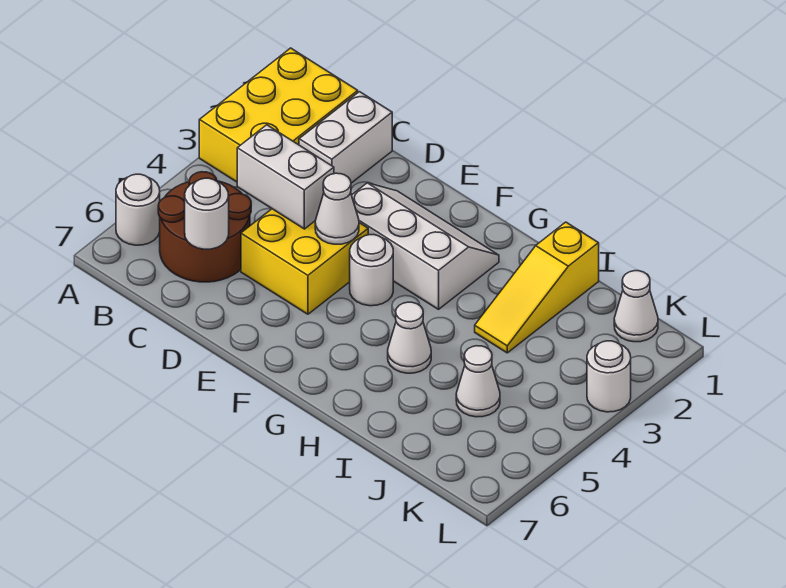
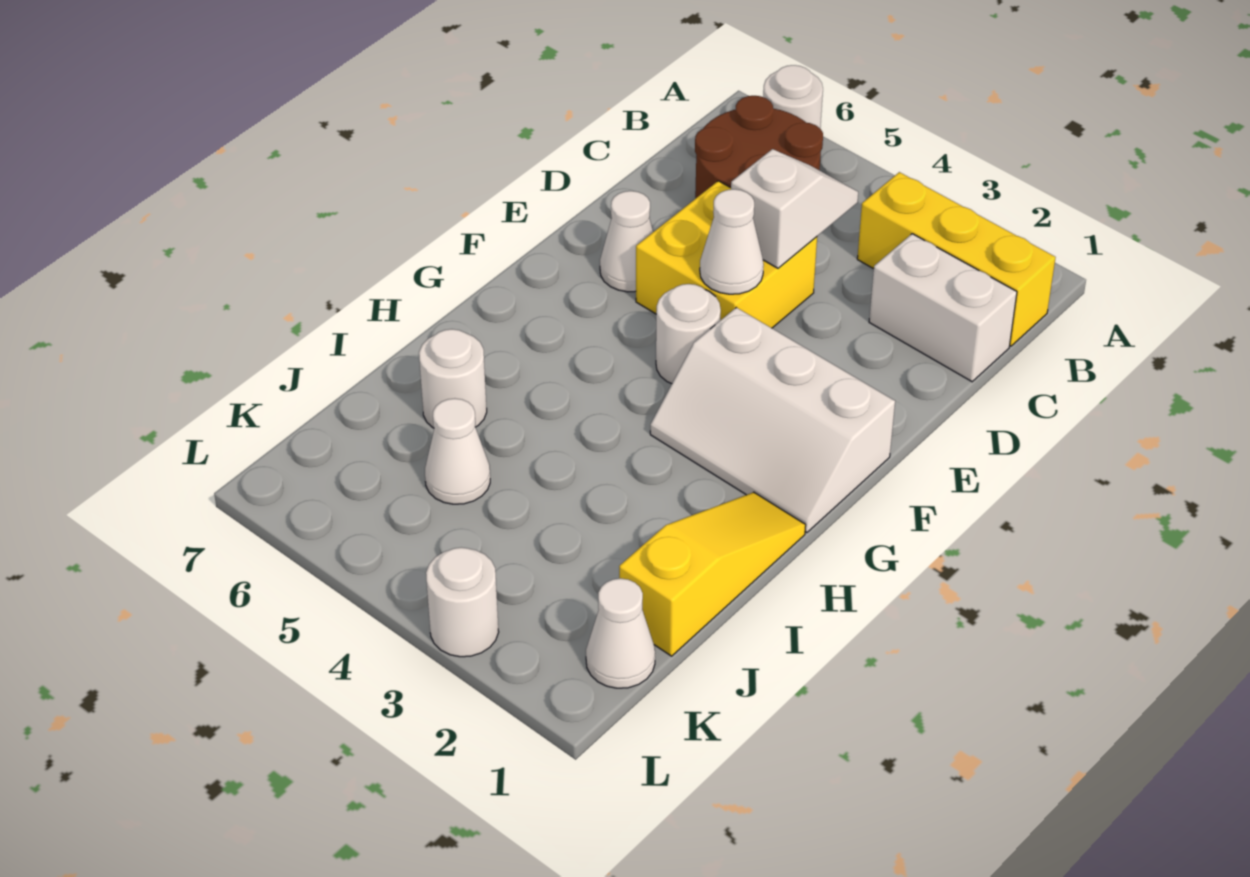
yellow brick A1:B3 level 1 -> yellow brick B1:B3 level 1
white brick C4:D4 level 2 -> white slope C4:D4 level 2 top D
white round brick C6 level 2 -> white round brick I6 level 1
white slope E2:G3 level 1 top 3 -> white slope F1:G3 level 1 top F
white cone H5 level 1 -> white cone E6 level 1
yellow slope I1:I3 level 1 top 1 -> yellow slope H1:J1 level 1 top J

